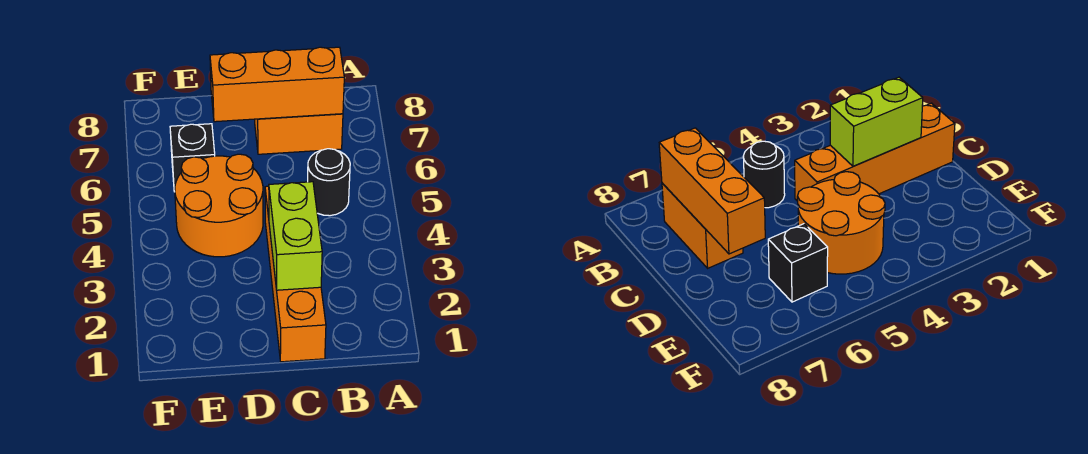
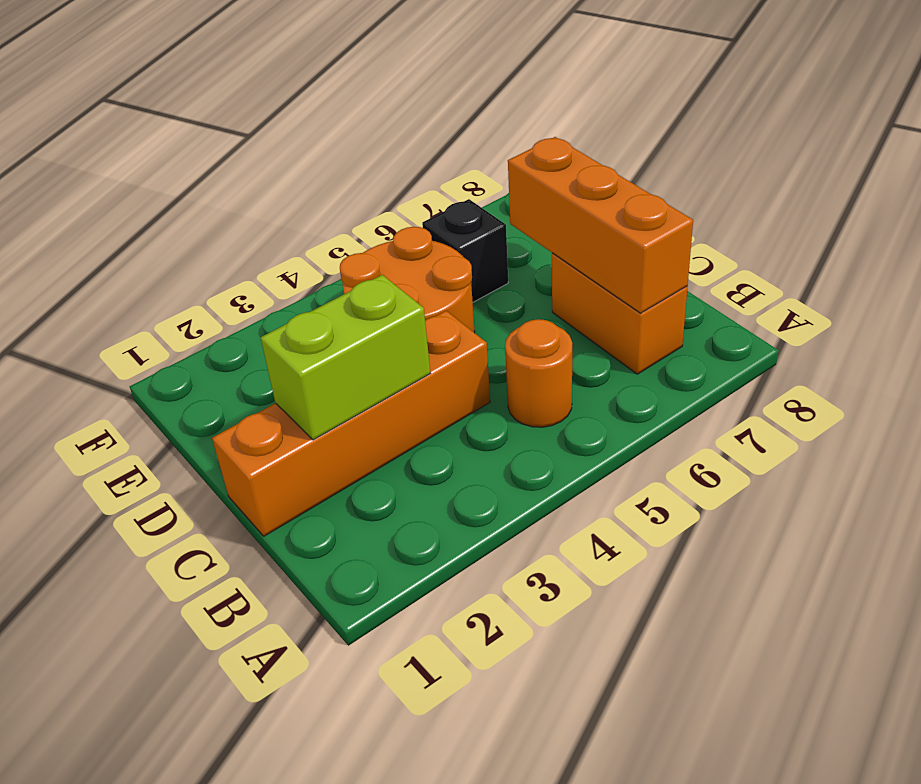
black round brick B5 level 1 -> orange round brick B5 level 1

